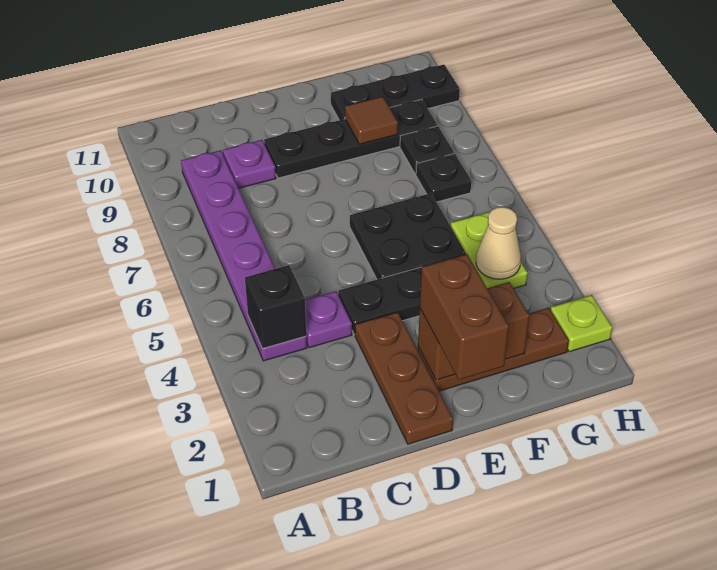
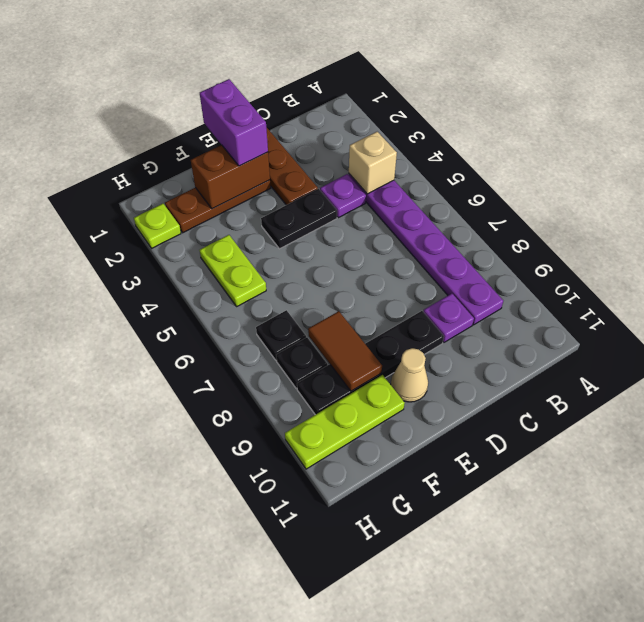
black brick B4 level 2 -> tan brick B4 level 2
brown brick E1:E2 level 3 -> purple brick E1:E2 level 3
black plate E5:F6 level 1 -> none
brown tile F9 level 2 -> brown tile F8:F9 level 2
black plate F10:H10 level 1 -> lime plate F10:H10 level 1
tan cone G4 level 2 -> tan cone E10 level 1

